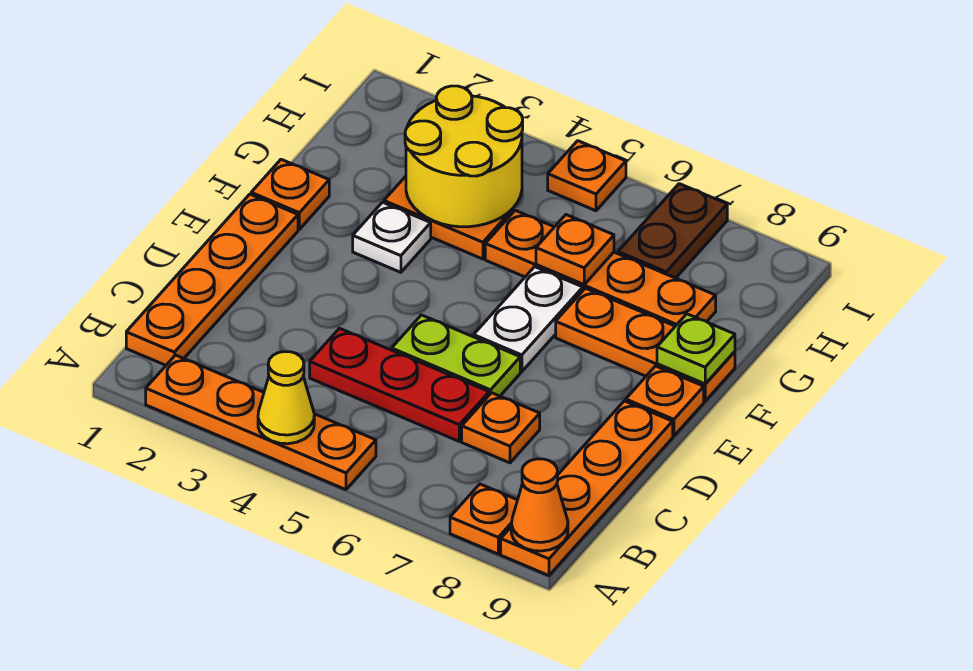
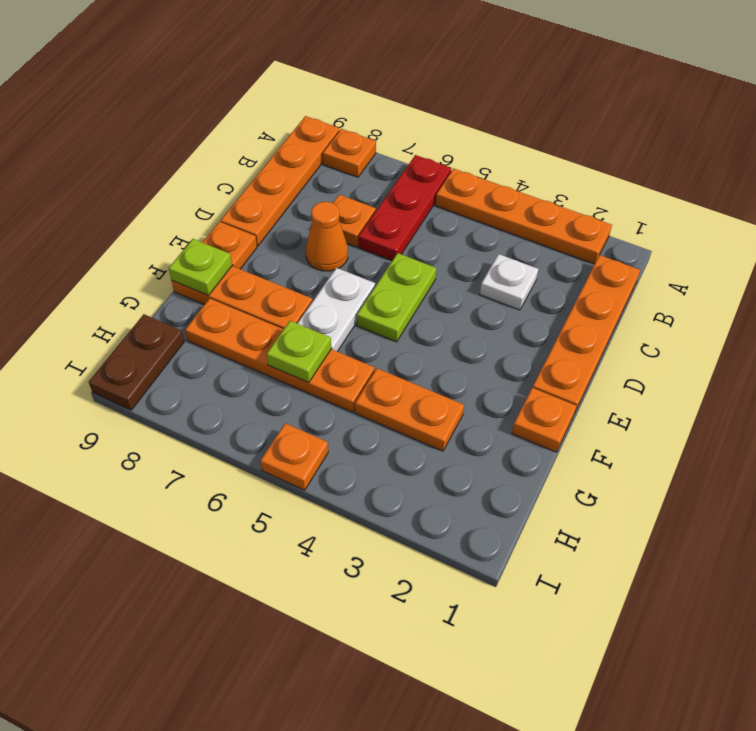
yellow cone A4 level 2 -> none
orange cone A9 level 2 -> orange cone D7 level 1
red plate C4:C6 level 1 -> red plate A6:C6 level 1
lime plate D5:D6 level 1 -> lime plate D5:E5 level 1
white plate F3 level 1 -> white plate C3 level 1
yellow round brick G3:H4 level 2 -> none
orange plate G6 level 2 -> lime plate G6 level 2
brown plate H7:I7 level 1 -> brown plate H9:I9 level 1

